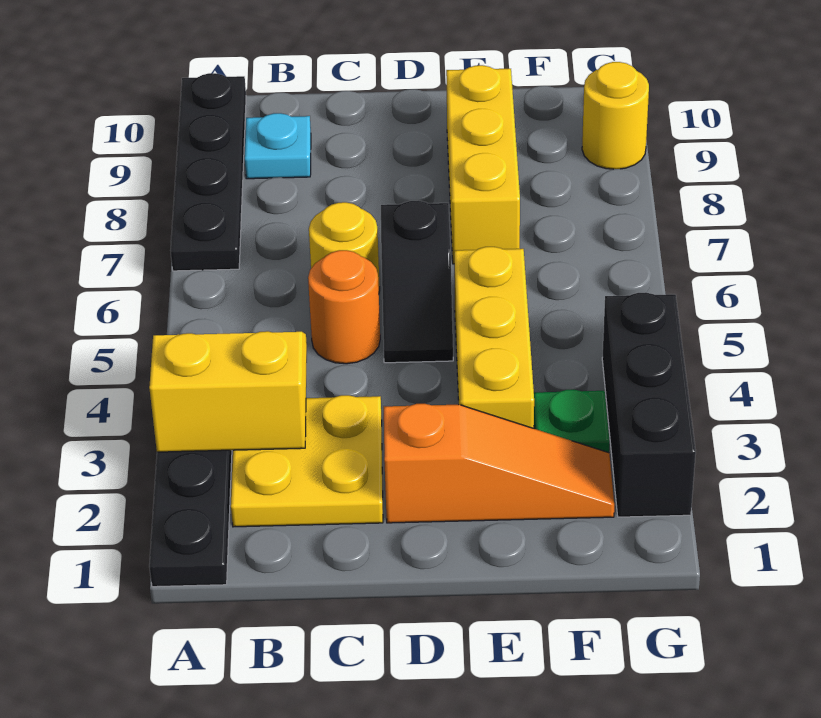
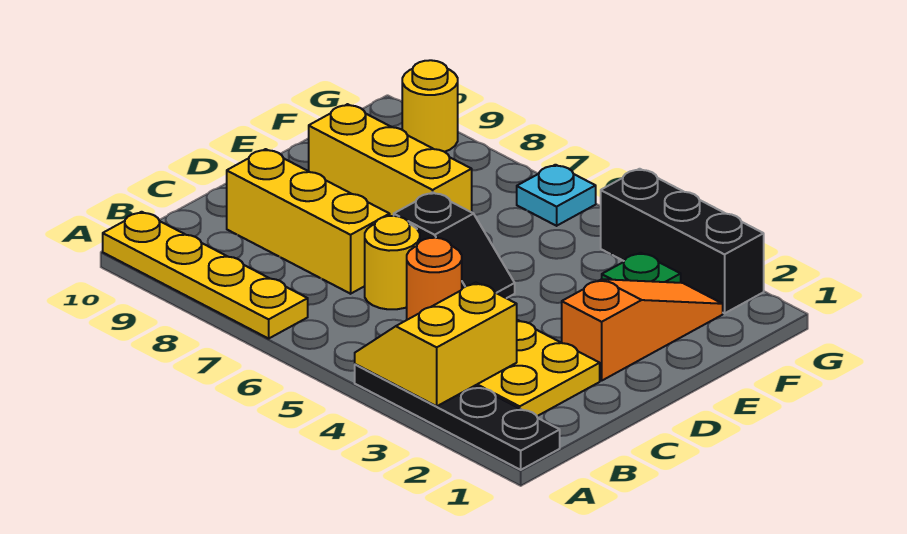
black plate A7:A10 level 1 -> yellow plate A7:A10 level 1
cyan plate B9 level 1 -> cyan plate G6 level 1
yellow brick E3:E5 level 1 -> yellow brick C7:C9 level 1

